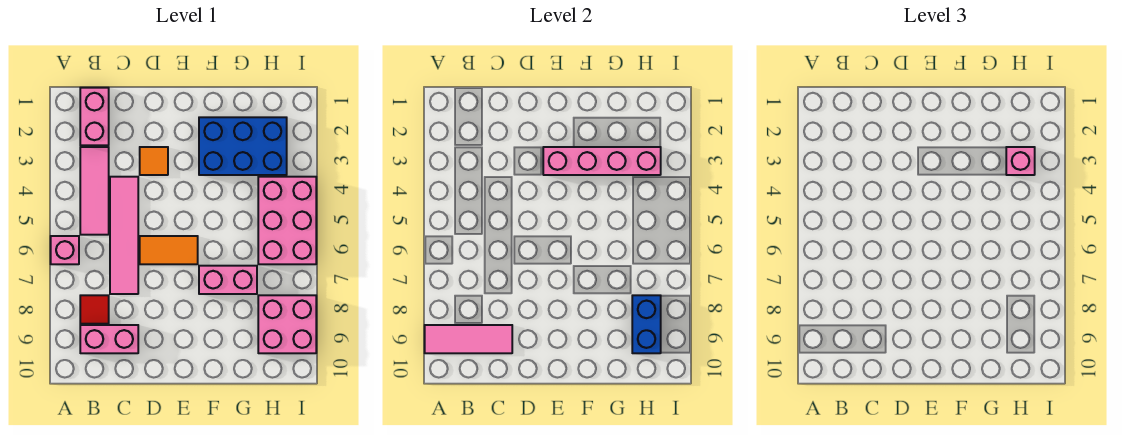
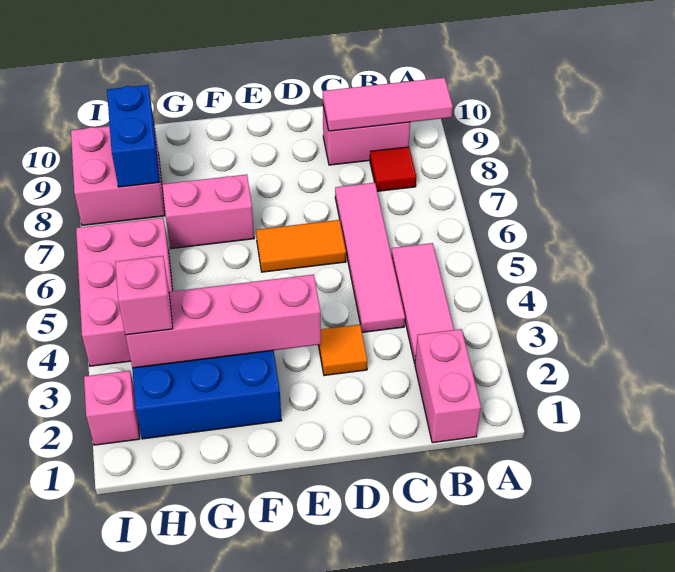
pink brick A6 level 1 -> pink brick I2 level 1

